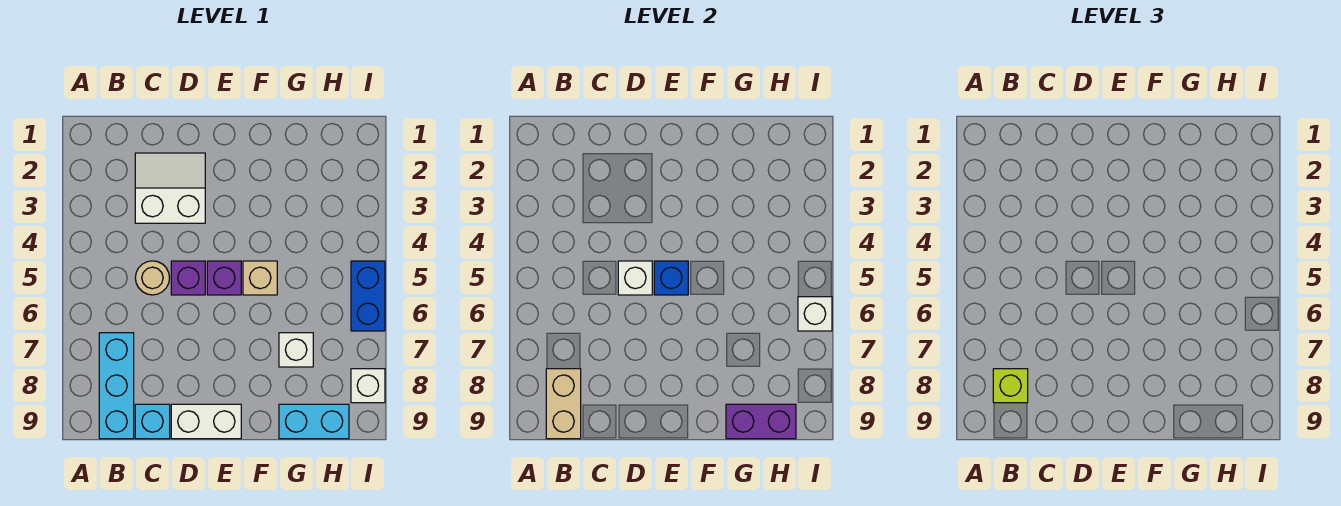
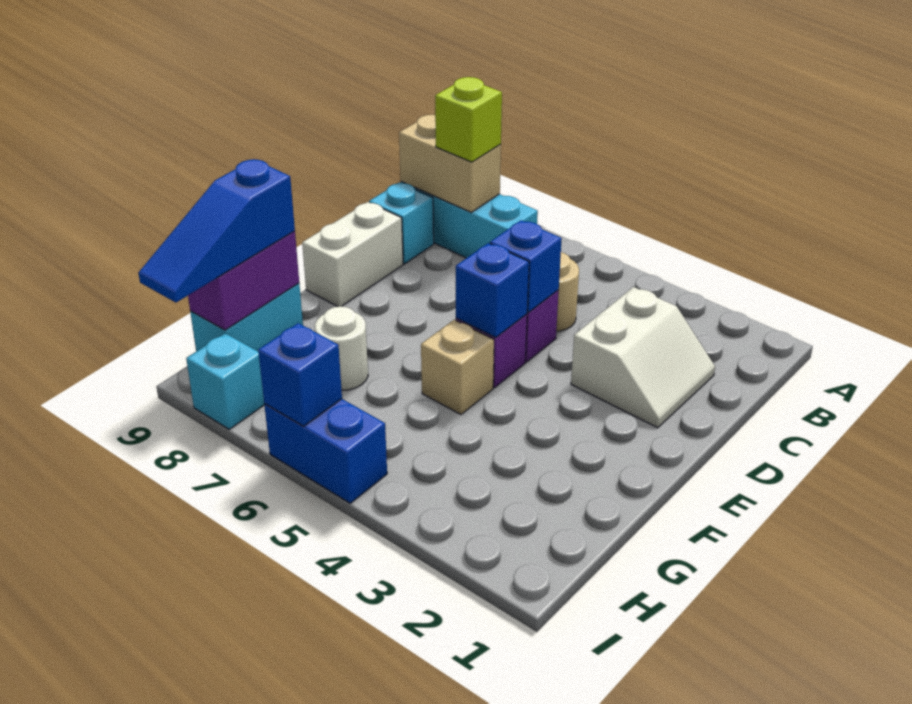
white brick D5 level 2 -> blue brick D5 level 2
white brick G7 level 1 -> white round brick G7 level 1
none -> blue slope G9:I9 level 3 top G
white brick I6 level 2 -> blue brick I6 level 2
white brick I8 level 1 -> cyan brick I8 level 1

